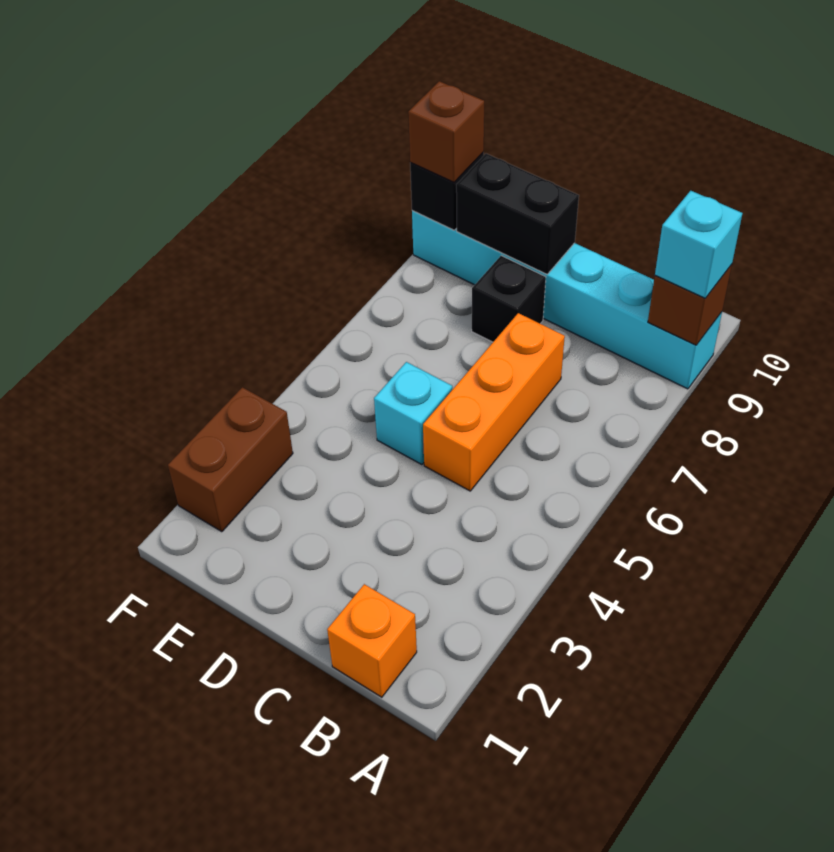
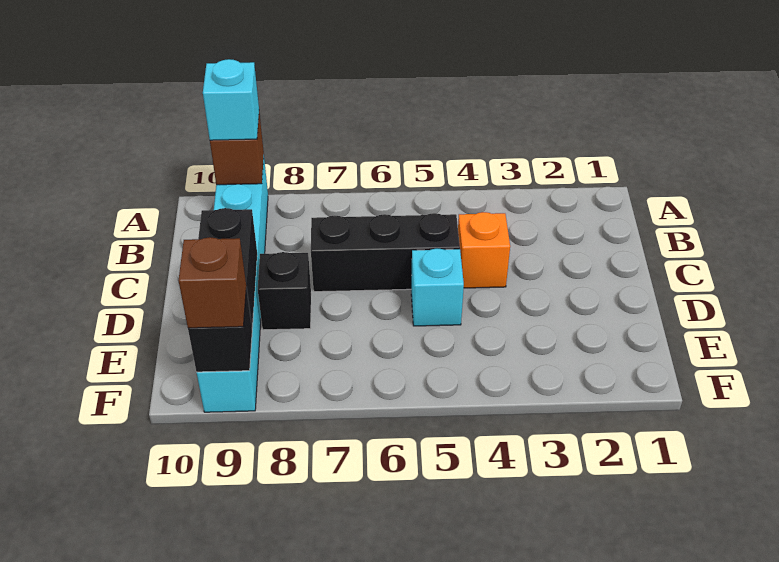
orange brick B1 level 1 -> orange brick C4 level 1
orange brick C5:C7 level 1 -> black brick C5:C7 level 1
brown brick F2:F3 level 1 -> none

